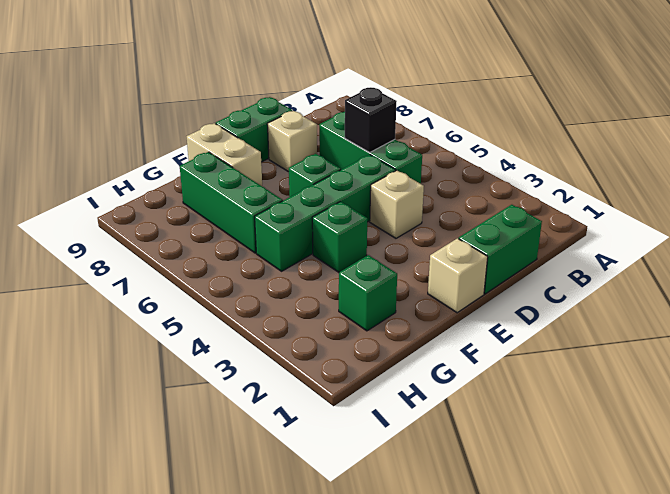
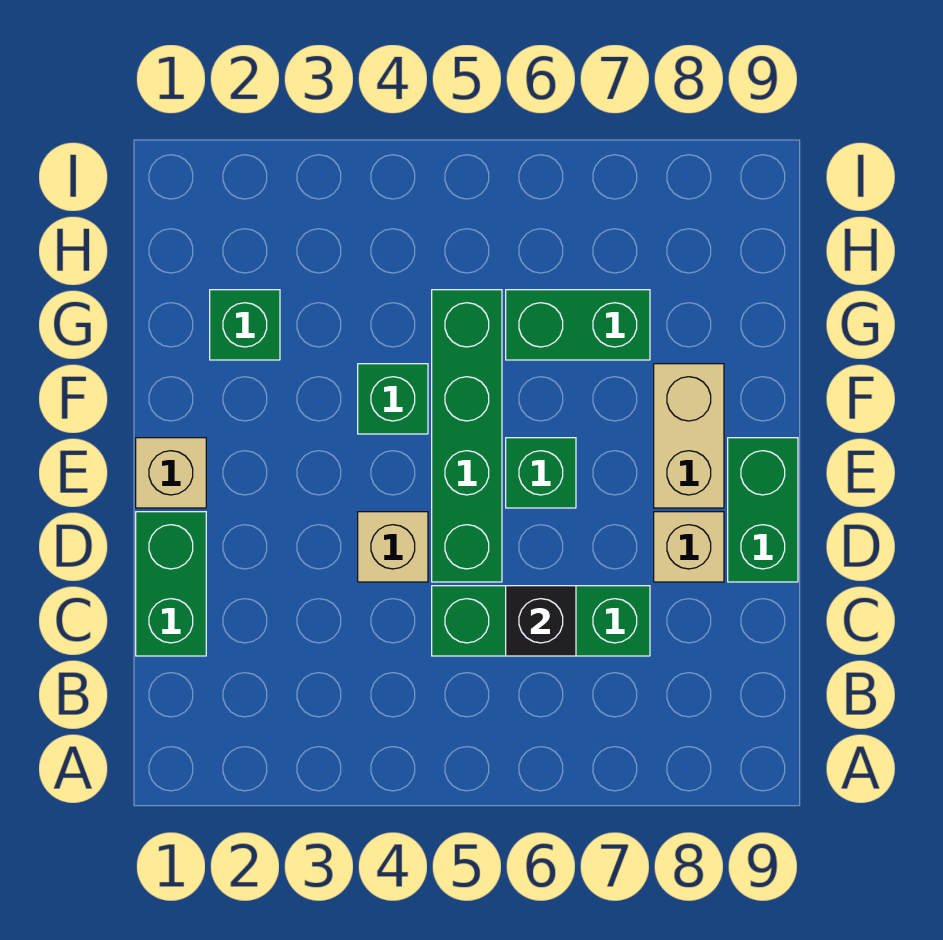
tan brick F8:F9 level 1 -> tan brick E8:F8 level 1
green brick G6:G8 level 1 -> green brick G6:G7 level 1

